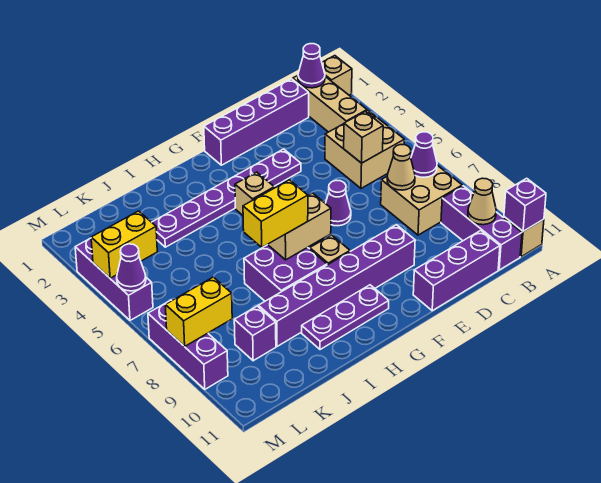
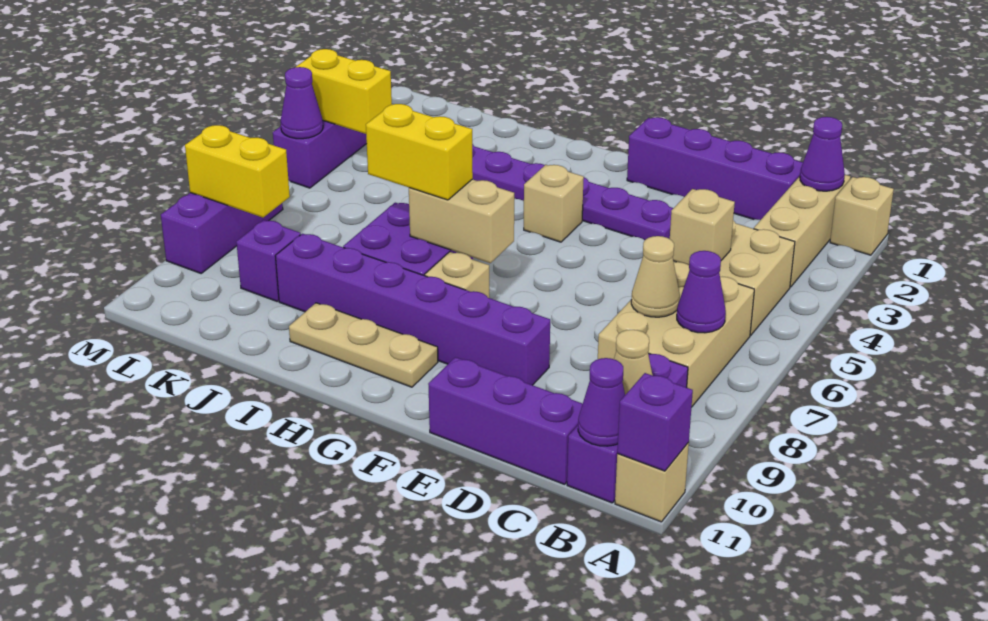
tan brick B7:C8 level 1 -> tan brick B6:C8 level 1
purple cone E6 level 1 -> purple cone B11 level 2
purple plate G10:I10 level 1 -> tan plate G10:I10 level 1

